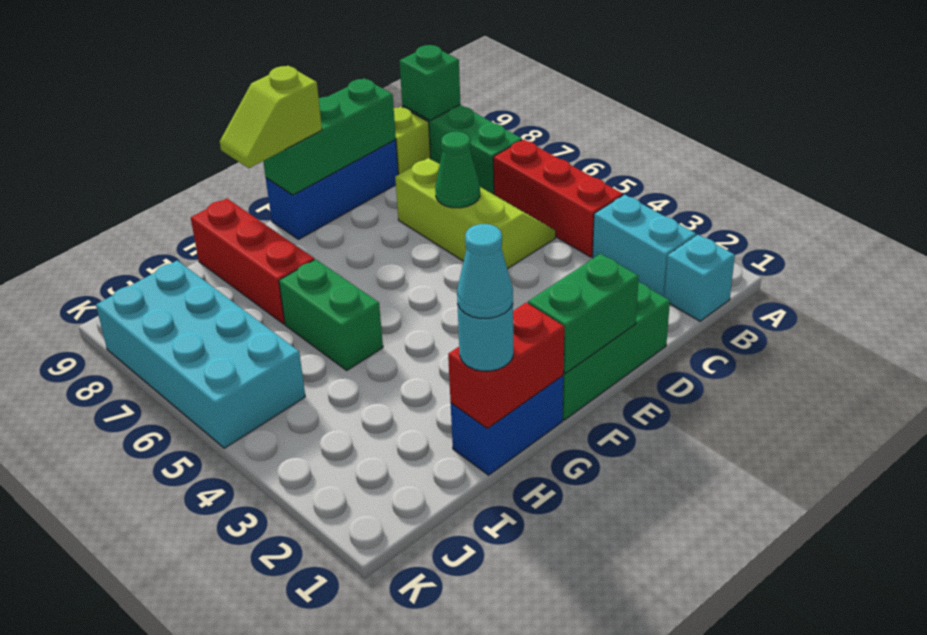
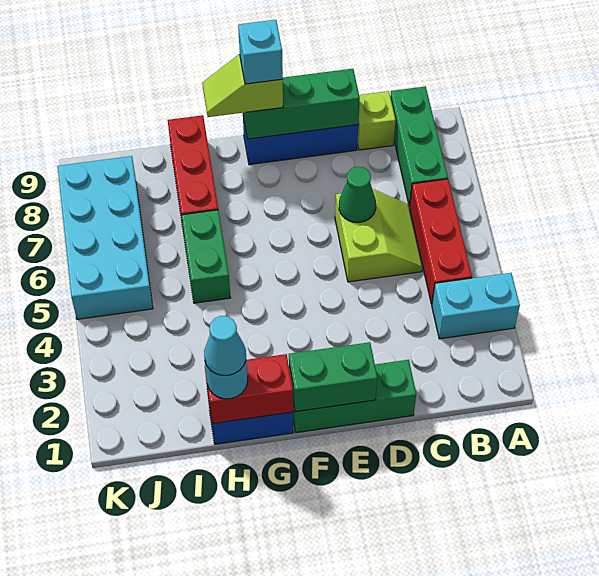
cyan brick B1 level 1 -> cyan brick F9 level 4
cyan brick B2:B3 level 1 -> cyan brick A3:B3 level 1
green brick B9 level 2 -> none
lime slope C5:D7 level 1 top D -> lime slope C5:D6 level 1 top D

